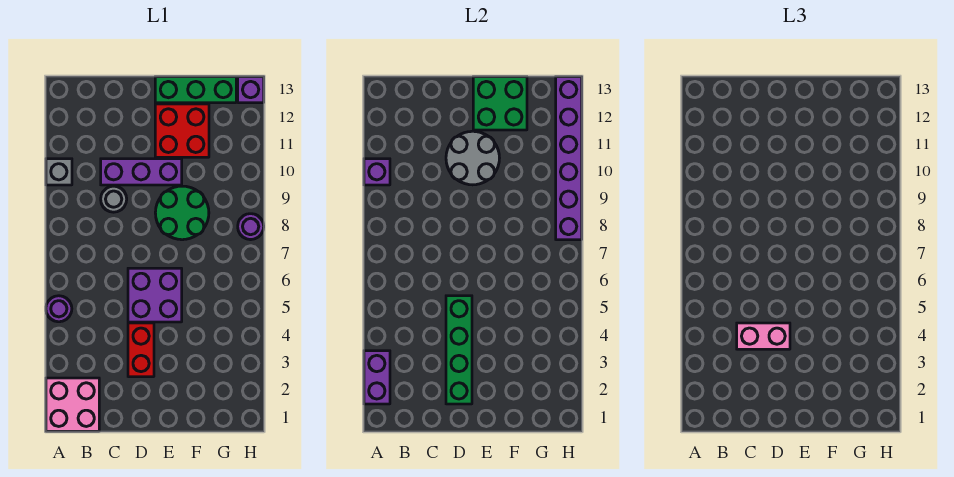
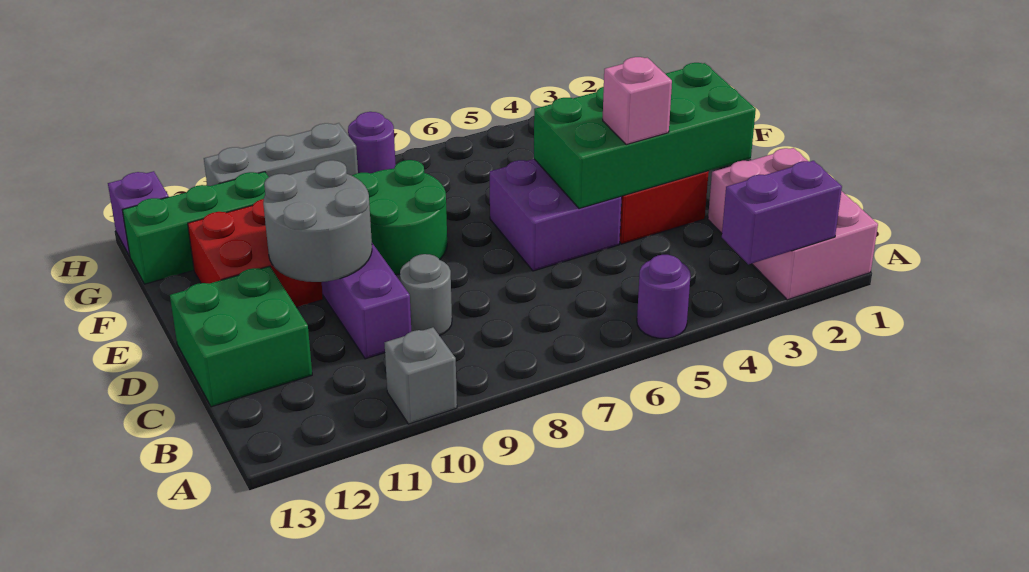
pink brick A1:B2 level 1 -> pink brick A1:C2 level 1
purple brick A10 level 2 -> none
pink brick C4:D4 level 3 -> pink brick D4 level 3
green brick D2:D5 level 2 -> green brick D2:E5 level 2
green brick E12:F13 level 2 -> green brick C12:D13 level 1
green brick E13:G13 level 1 -> green brick G11:G13 level 1
purple brick H8:H13 level 2 -> none
none -> grey brick H9:H11 level 1

